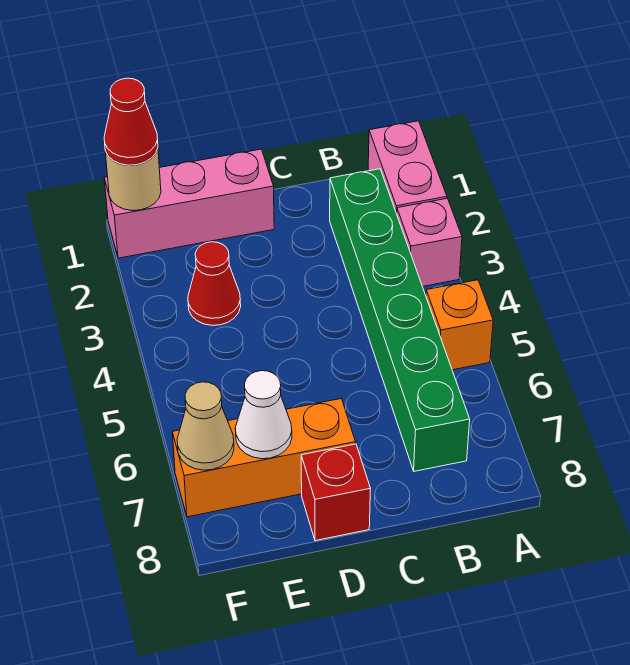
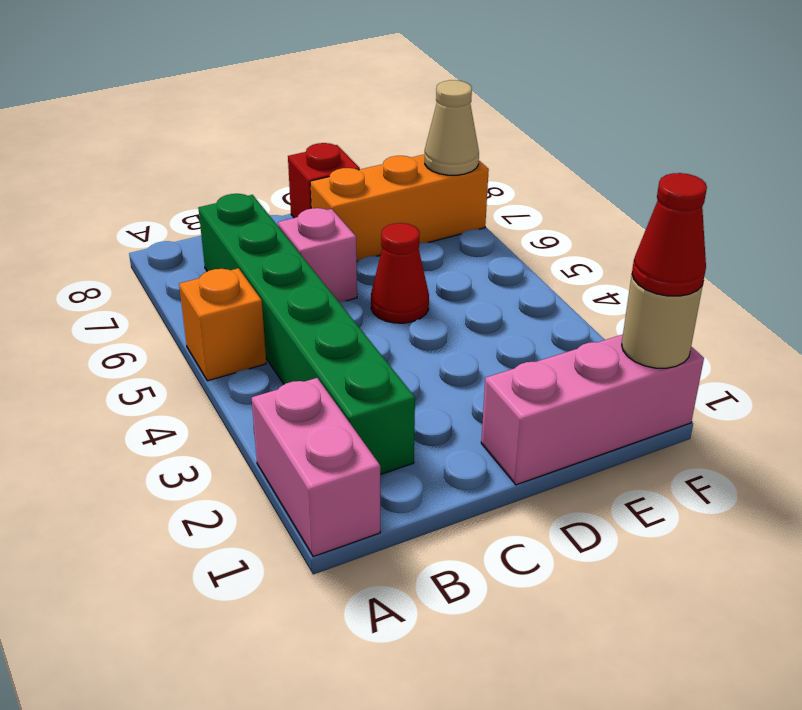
pink brick A3 level 1 -> pink brick C6 level 1
red cone E3 level 1 -> red cone D5 level 1
white cone E7 level 2 -> none

